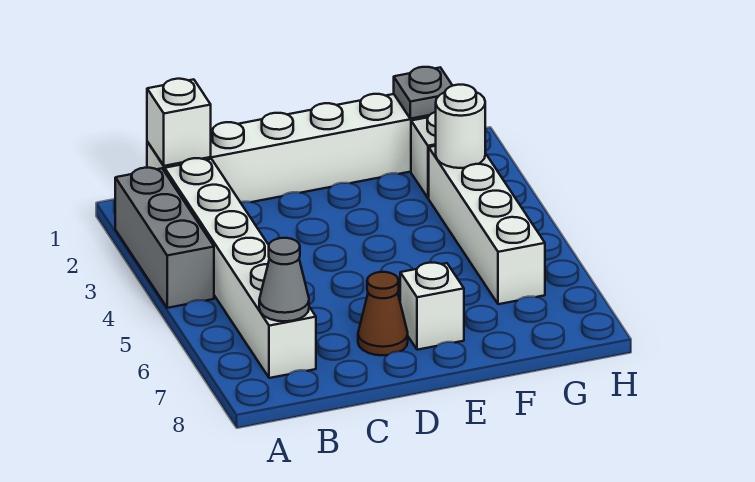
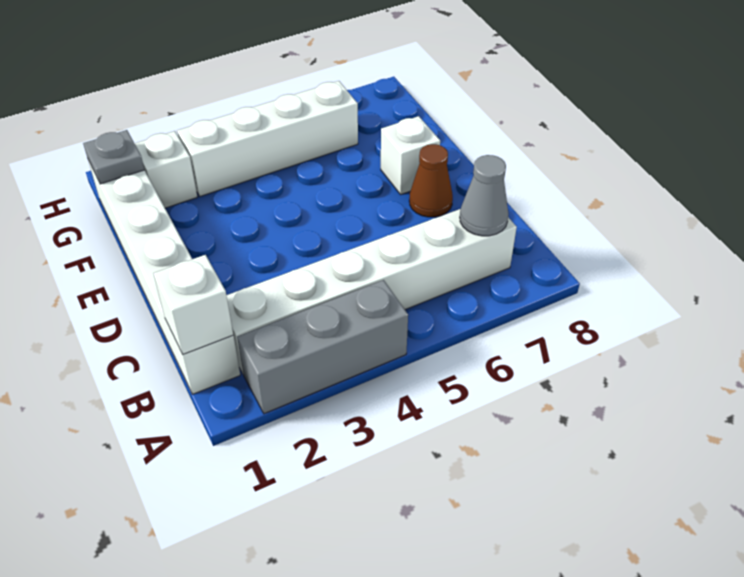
white round brick G3 level 2 -> none

